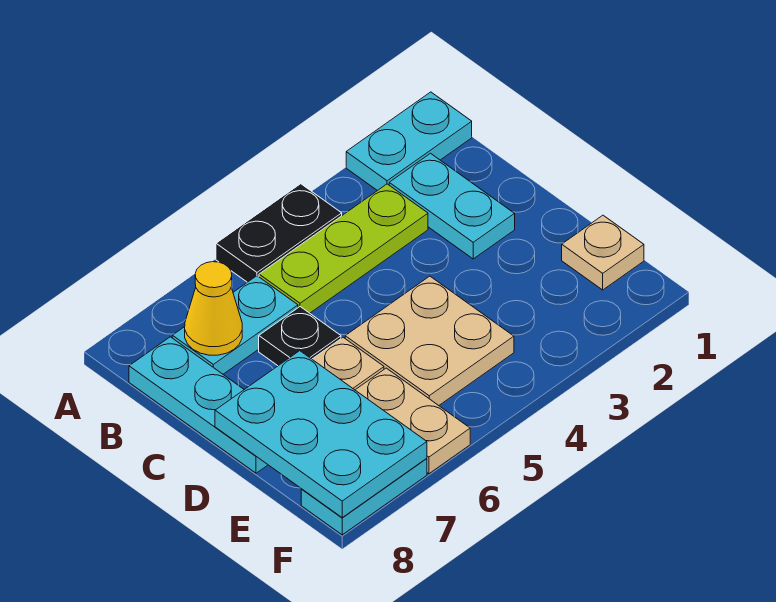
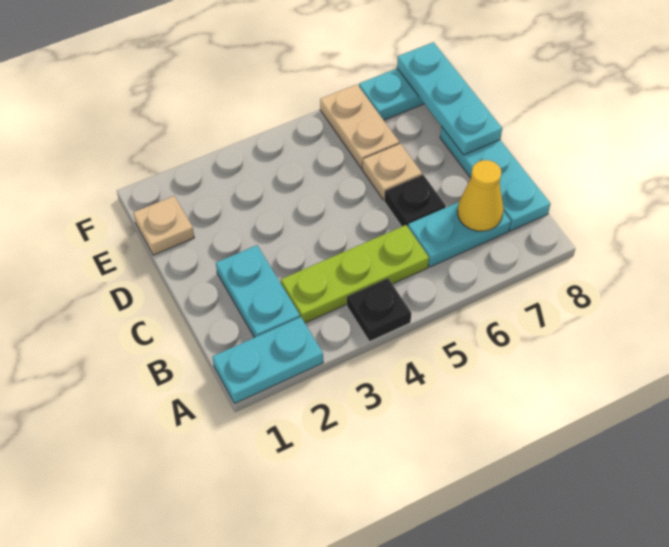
black plate A4:A5 level 1 -> black plate A4 level 1
tan plate D4:E5 level 1 -> none
cyan plate D7:F8 level 2 -> cyan plate D8:F8 level 2

